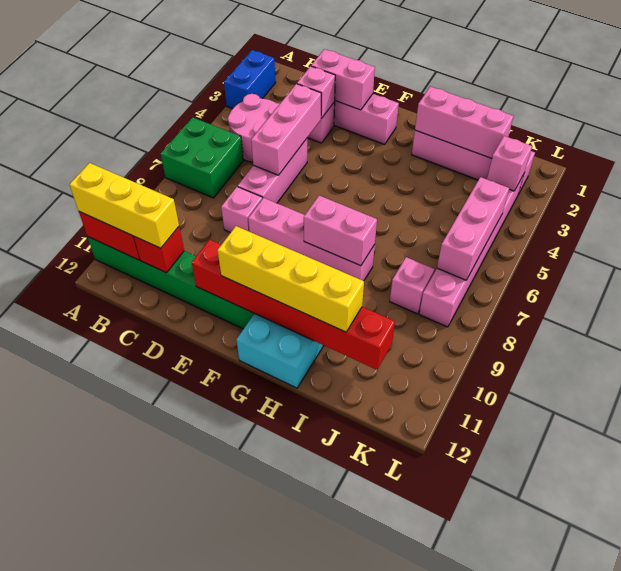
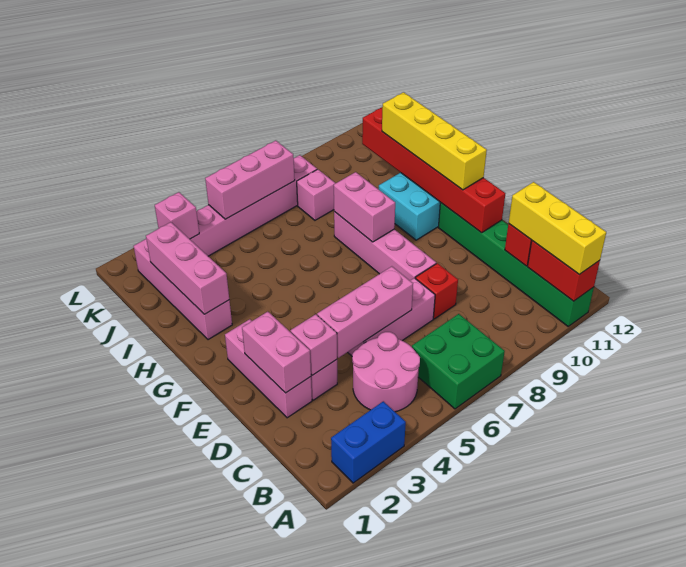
pink brick D8 level 1 -> red brick D8 level 1

